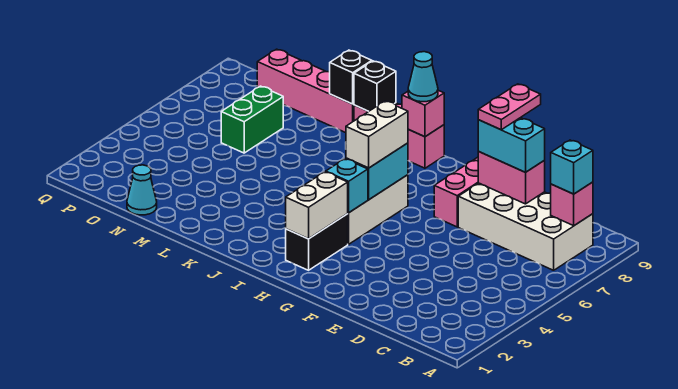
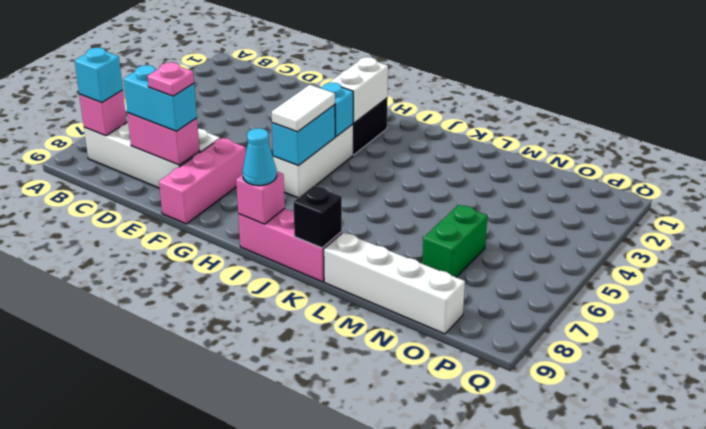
pink plate E8:E9 level 4 -> pink plate E8 level 4
white brick H5:H6 level 3 -> white tile H5:H6 level 3
pink brick L9:O9 level 1 -> white brick L9:O9 level 1
black brick L9 level 2 -> none
cyan cone N1 level 1 -> none

